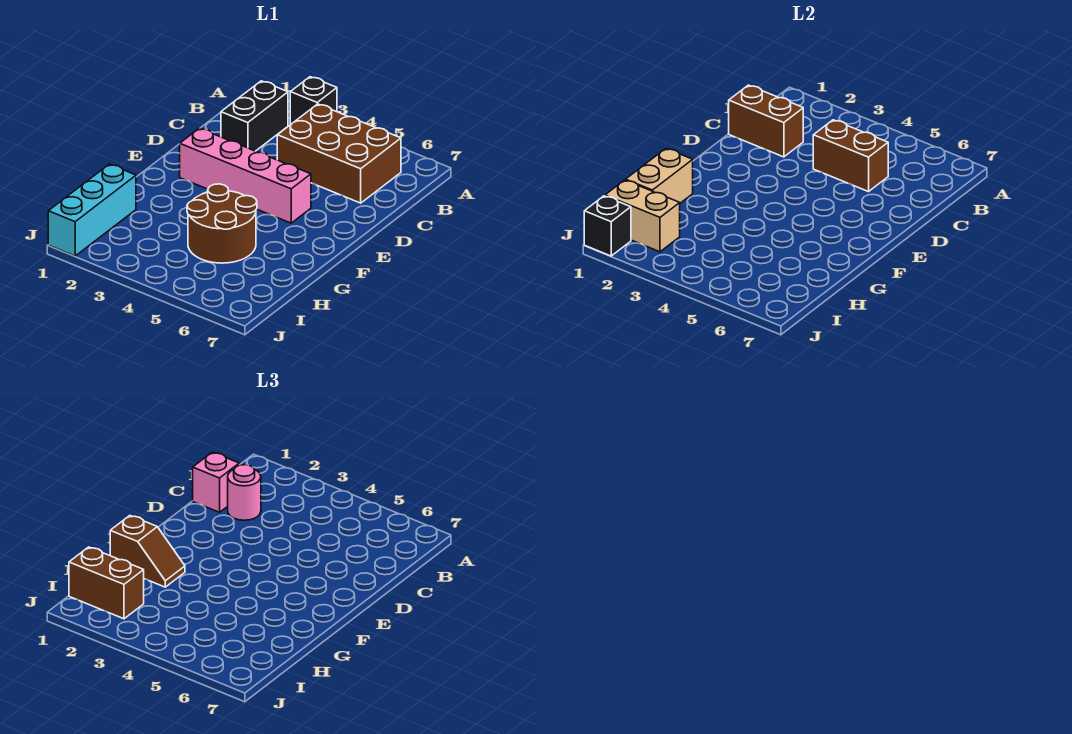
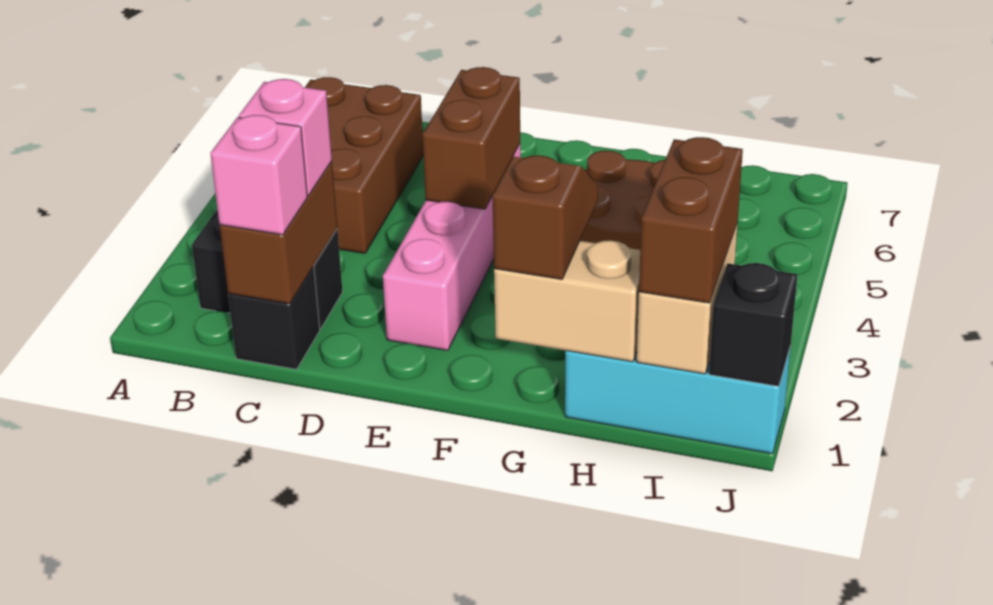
black brick A3 level 1 -> black brick C1 level 1
pink round brick C2 level 3 -> pink brick C2 level 3
brown brick C4:C5 level 2 -> brown brick E4:E5 level 2

